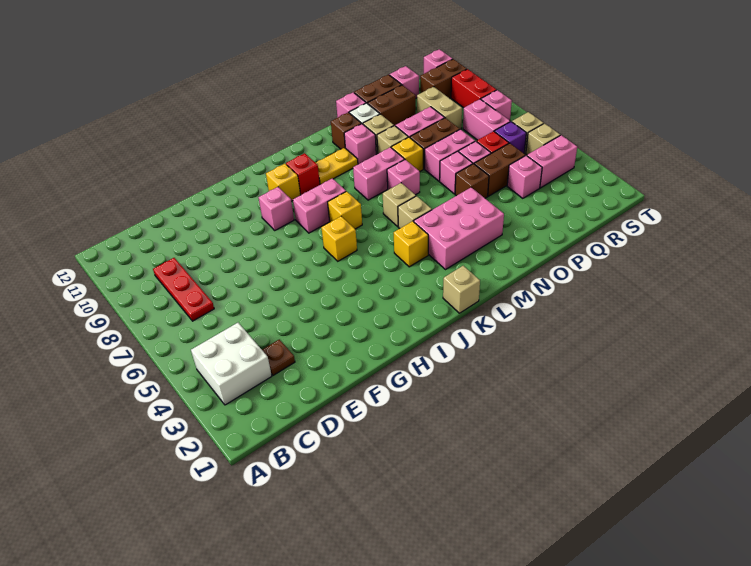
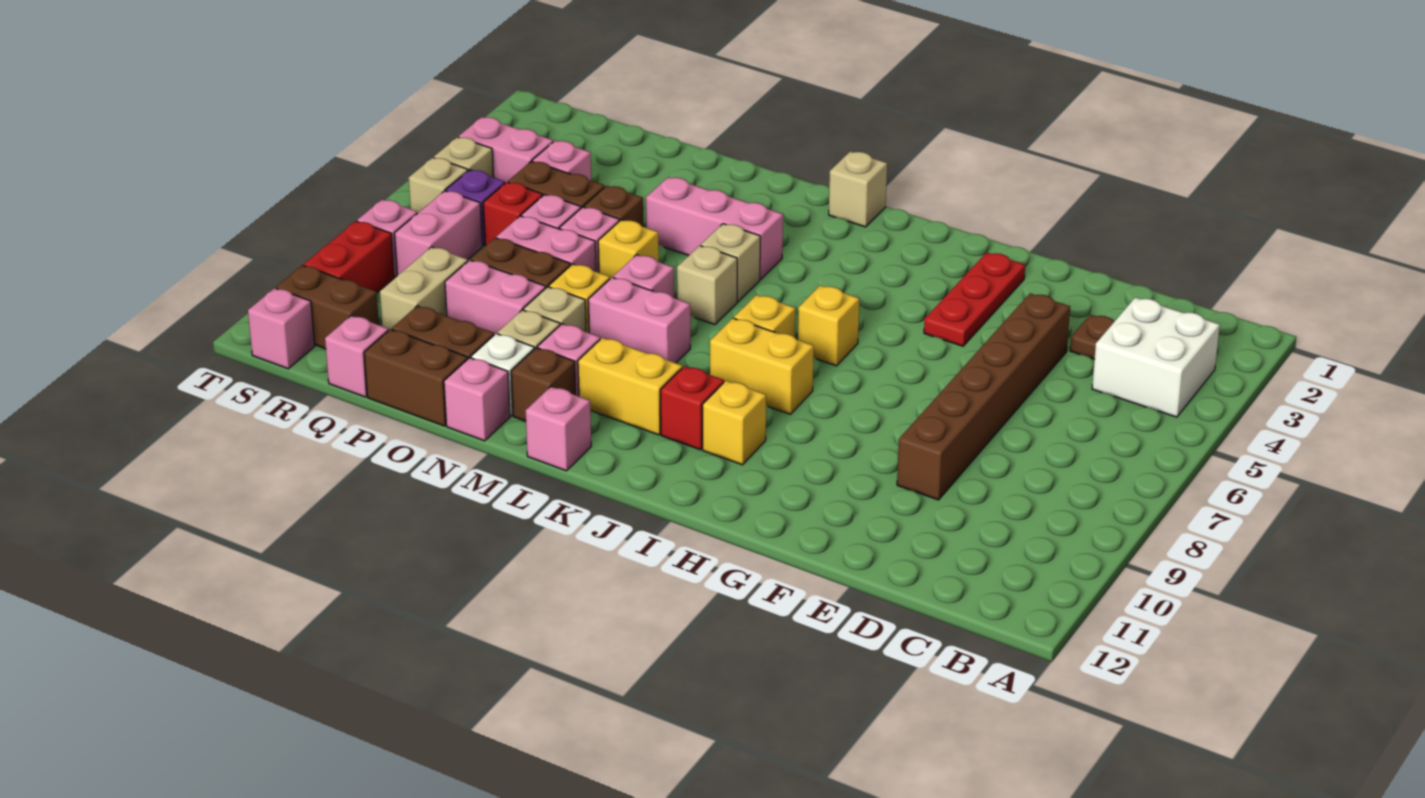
red plate C7:C9 level 1 -> red plate G2:G4 level 1
none -> brown brick E4:E9 level 1
pink brick H9 level 1 -> pink brick L12 level 1
pink brick I8:J8 level 1 -> yellow brick I8:J8 level 1
yellow brick K4 level 1 -> yellow brick N6 level 1
yellow plate K10:L10 level 1 -> yellow brick K10:L10 level 1
pink brick L3:N4 level 1 -> pink brick L4:N4 level 1

